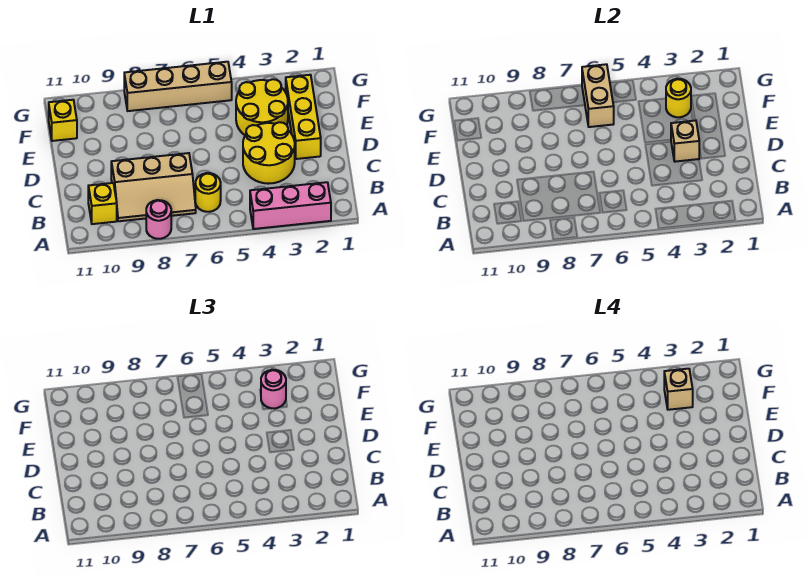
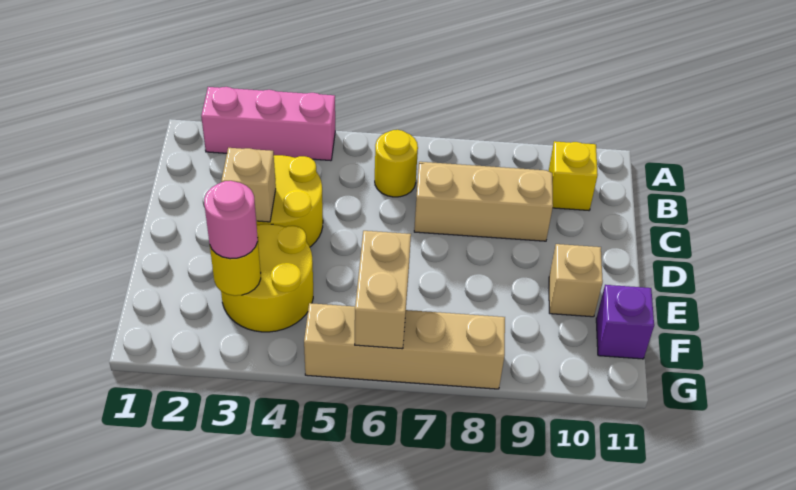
pink round brick A8 level 1 -> none
yellow brick D2:F2 level 1 -> none
tan brick F3 level 4 -> tan brick E10 level 1
yellow brick F11 level 1 -> purple brick F11 level 1

